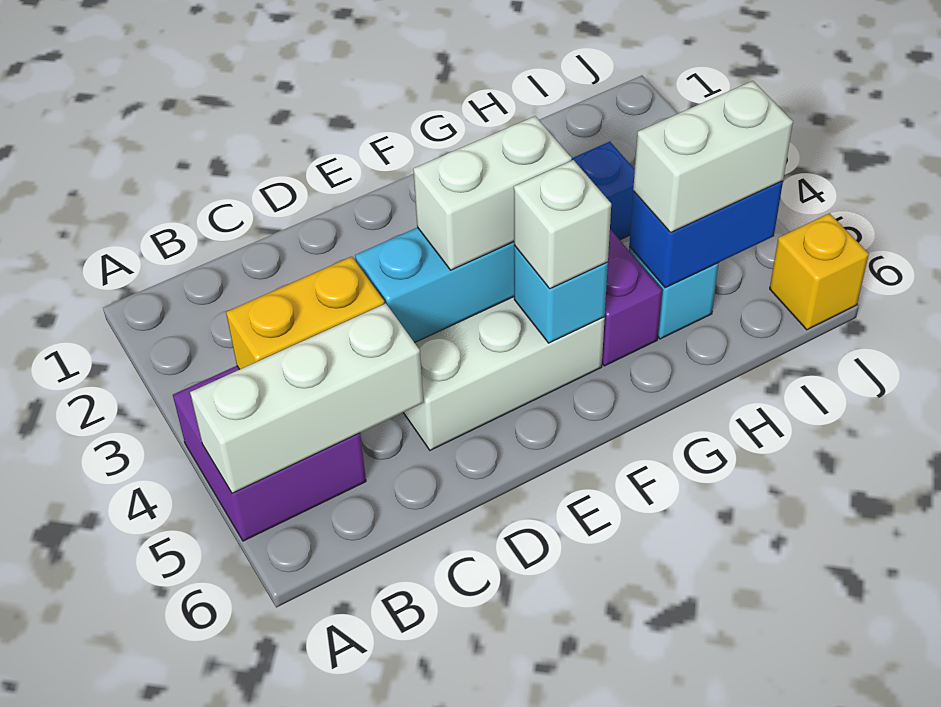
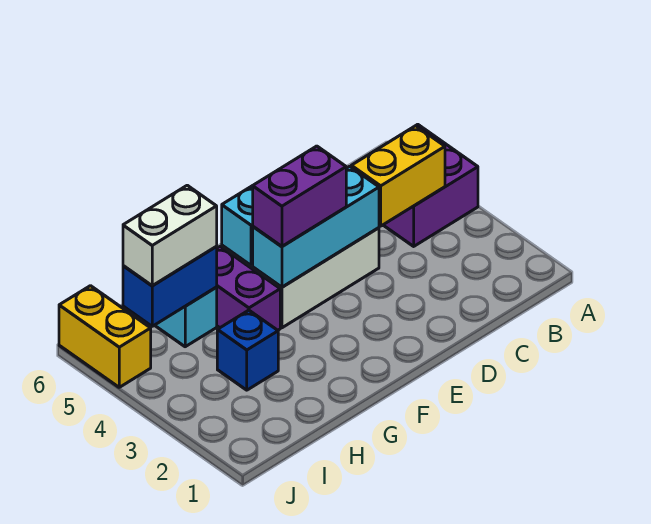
white brick A5:C5 level 2 -> none
white brick E4:F4 level 3 -> purple brick E4:F4 level 3
white brick F5 level 3 -> none
yellow brick J6 level 1 -> yellow brick J5:J6 level 1

